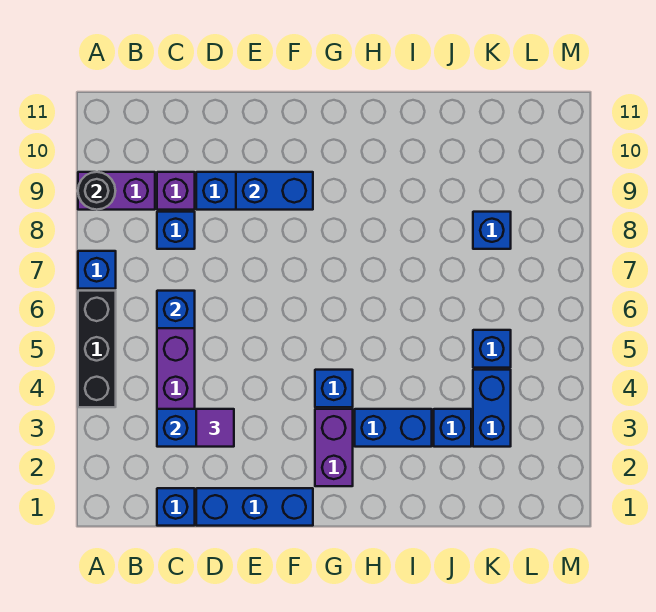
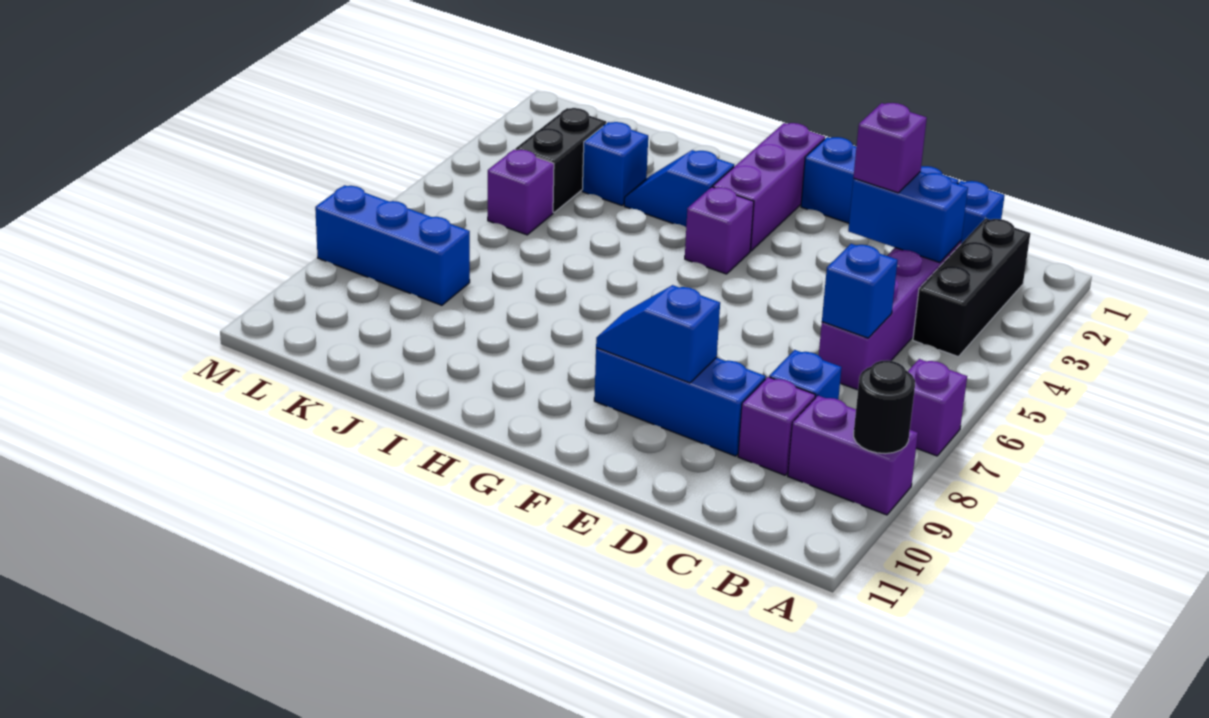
black brick A4:A6 level 1 -> black brick B2:B4 level 1
blue brick A7 level 1 -> purple brick A7 level 1
purple tile D3 level 3 -> purple brick D3 level 3
blue brick E9:F9 level 2 -> blue slope E9:F9 level 2 top E
purple brick G2:G3 level 1 -> purple brick G1:G3 level 1
blue brick G4 level 1 -> purple brick G4 level 1
blue brick H3:I3 level 1 -> blue slope H3:I3 level 1 top H
blue brick K3:K4 level 1 -> black brick K3:K4 level 1
blue brick K5 level 1 -> purple brick K5 level 1
blue brick K8 level 1 -> blue brick K8:M8 level 1

